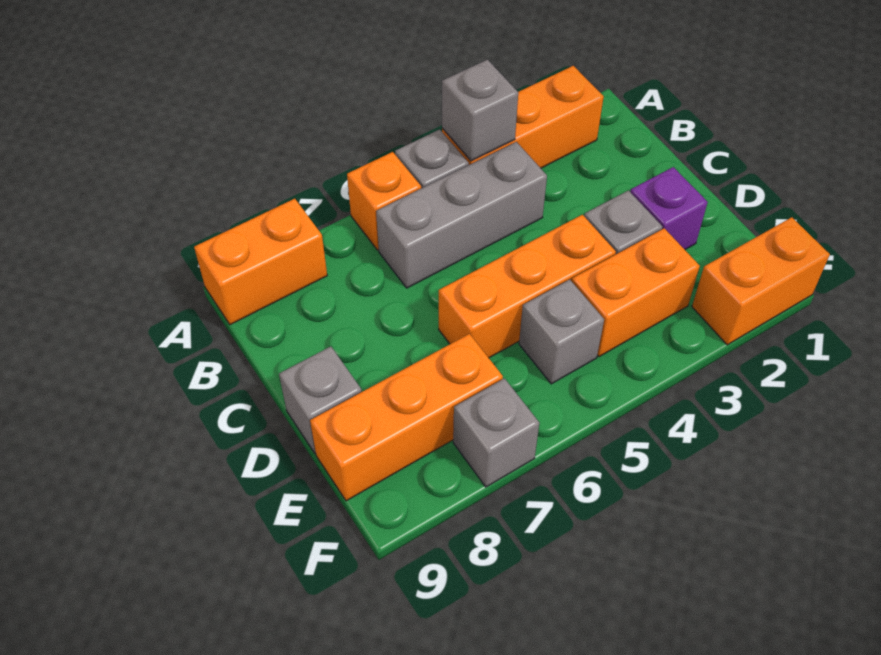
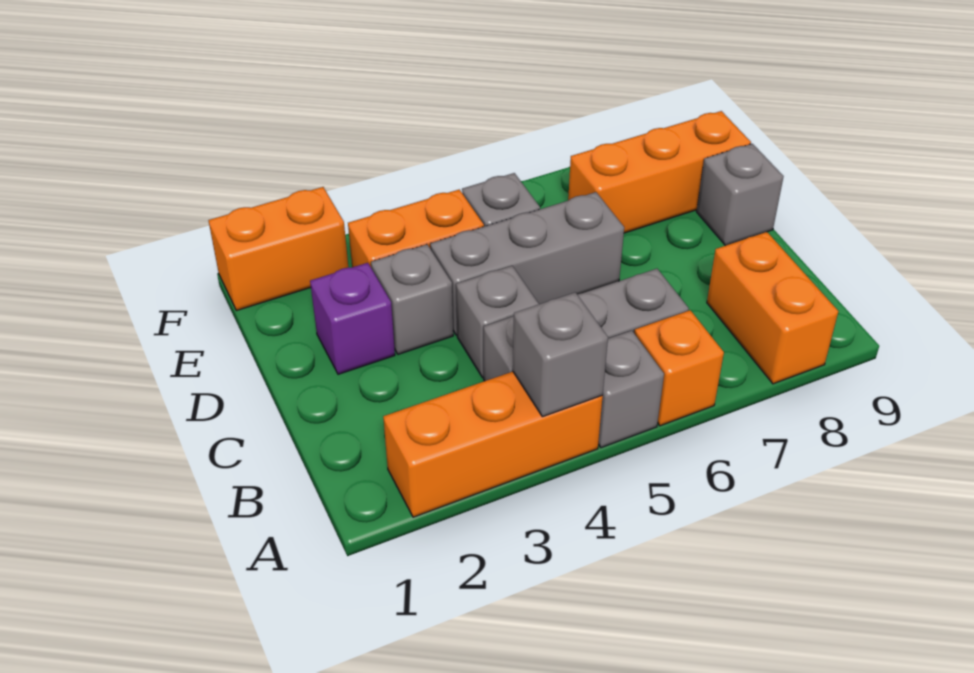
orange brick A8:A9 level 1 -> orange brick A8:B8 level 1
orange brick D4:D6 level 1 -> grey brick D4:D6 level 1
grey brick F7 level 1 -> grey brick C4 level 1

